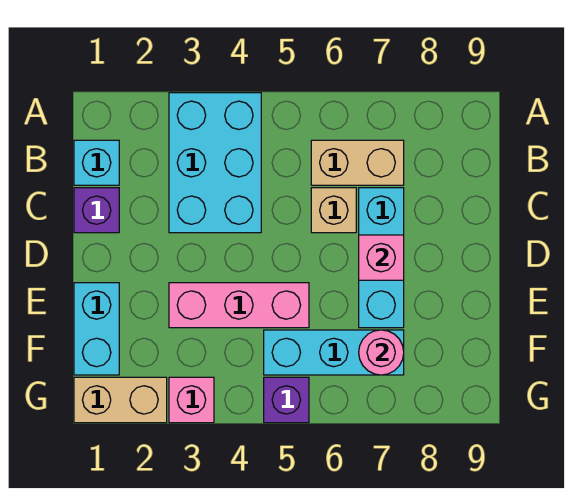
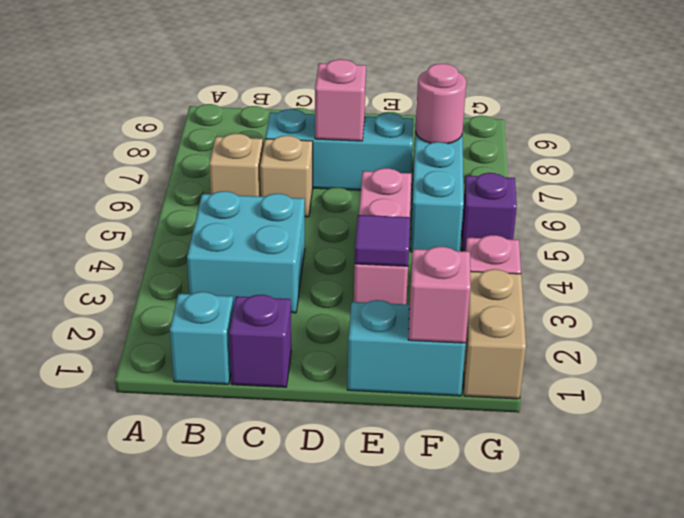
cyan brick A3:C4 level 1 -> cyan brick B3:C4 level 1
tan brick B6:B7 level 1 -> tan brick B6 level 1
none -> purple tile E3 level 2
none -> pink brick F1 level 2

